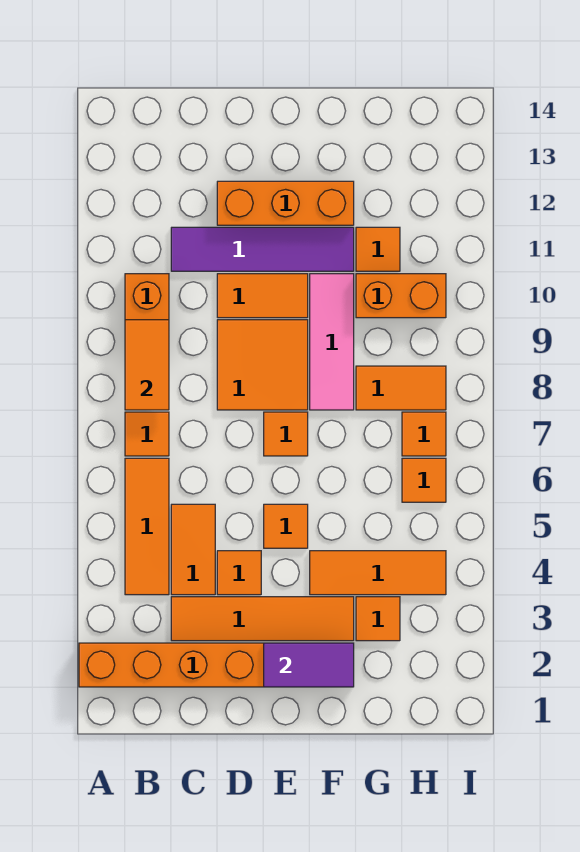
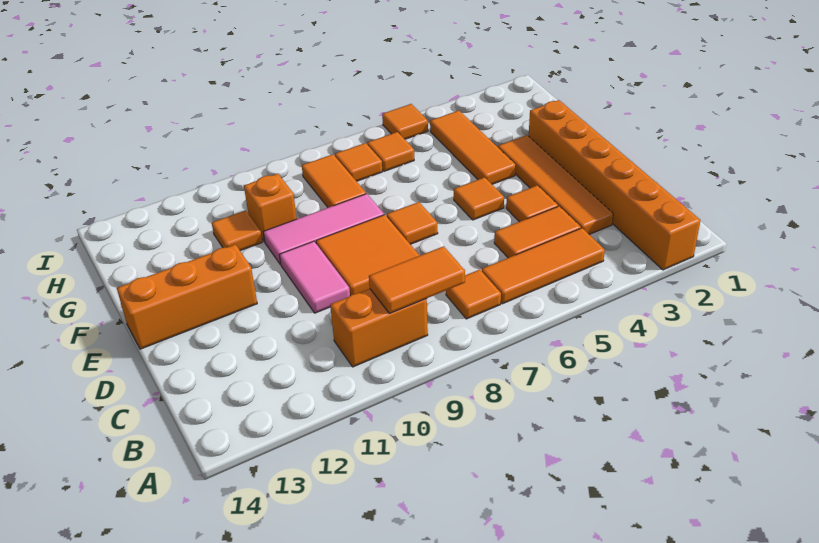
purple tile C11:F11 level 1 -> none
orange tile D10:E10 level 1 -> pink tile D10:E10 level 1
orange brick D12:F12 level 1 -> orange brick E12:E14 level 1
purple tile E2:F2 level 2 -> none
orange tile G3 level 1 -> orange tile I5 level 1
orange brick G10:H10 level 1 -> orange brick G10 level 1

